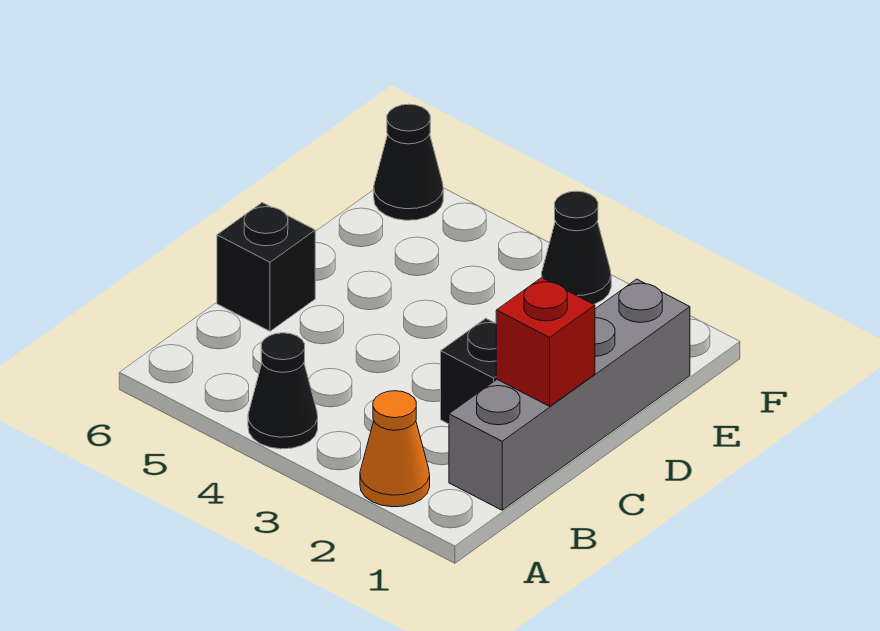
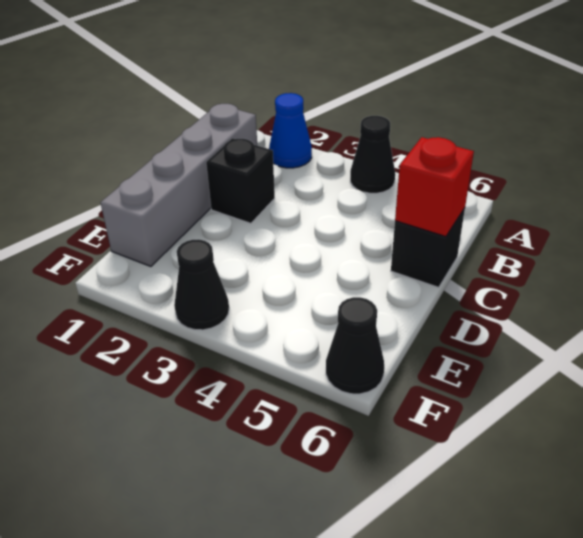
orange cone A2 level 1 -> blue cone A2 level 1
red brick C1 level 2 -> red brick C6 level 2

